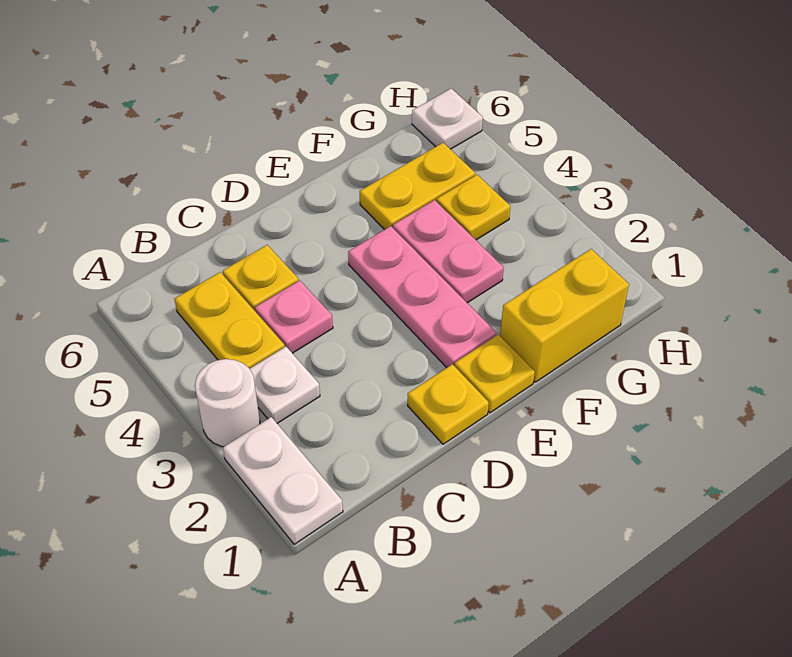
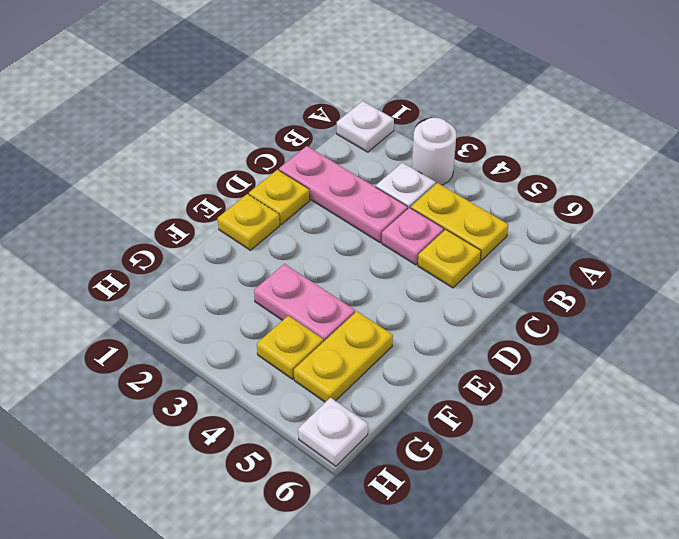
white plate A1:A2 level 1 -> white plate A1 level 1
pink plate E2:E4 level 1 -> pink plate C1:C3 level 1
yellow brick F1:G1 level 1 -> none

